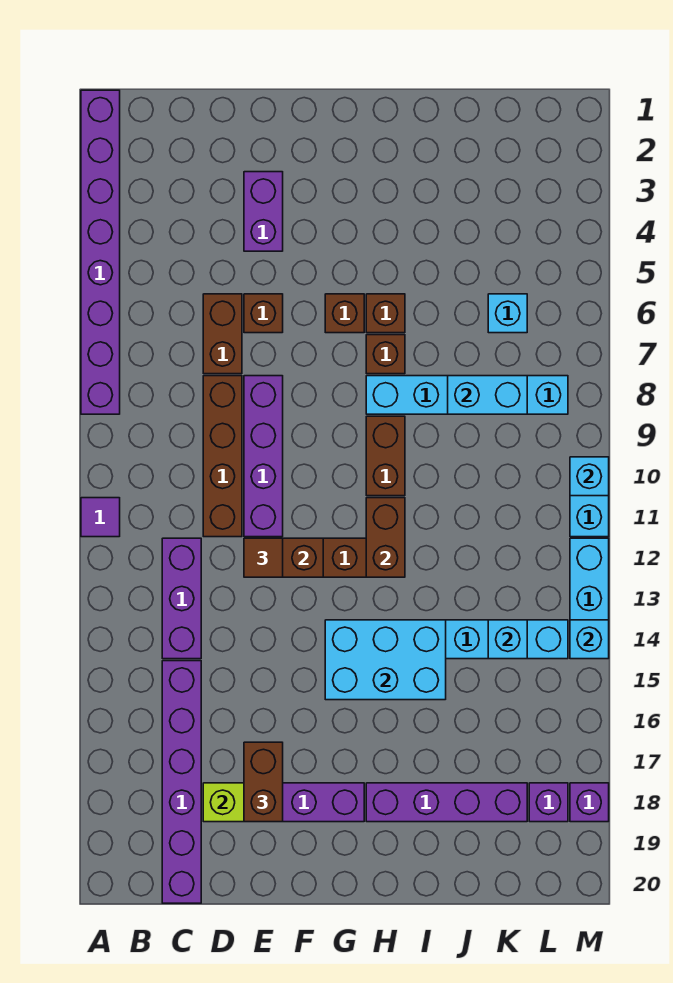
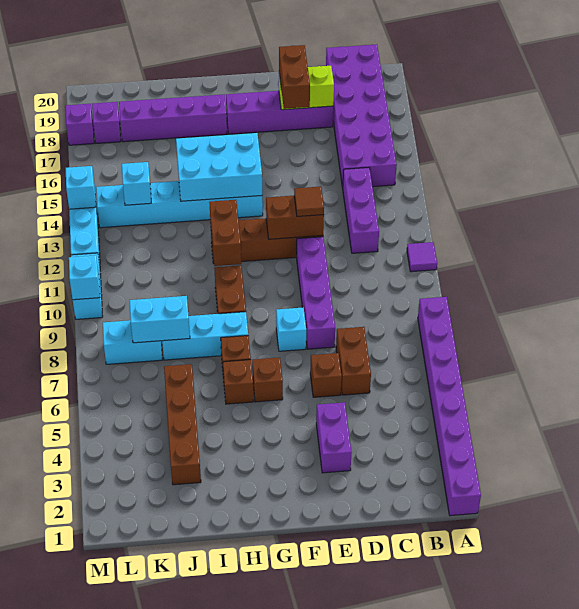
purple brick C15:C20 level 1 -> purple brick B15:C20 level 1
brown brick D8:D11 level 1 -> brown brick J3:J6 level 1
cyan brick K6 level 1 -> cyan brick F8 level 1

